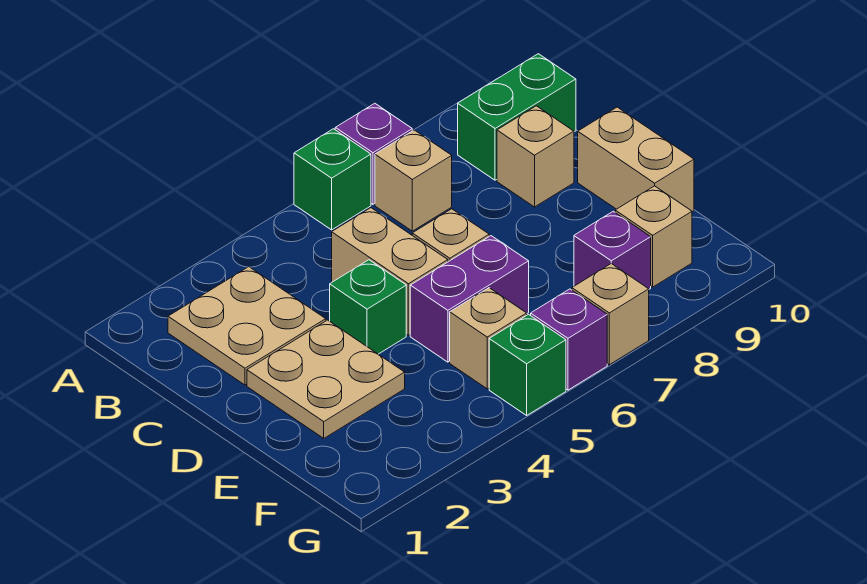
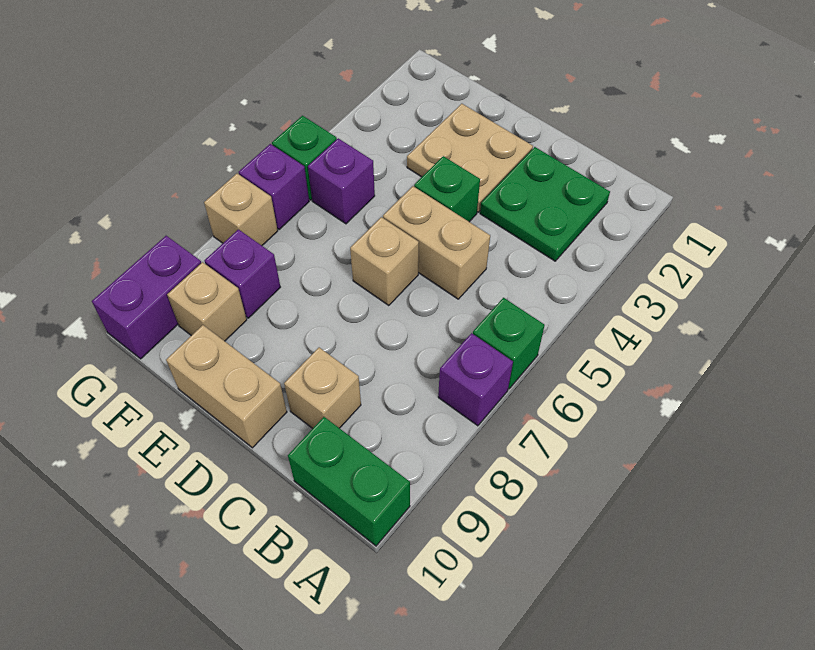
tan plate B2:C3 level 1 -> green plate B2:C3 level 1
tan brick B7 level 1 -> none
green brick B9:B10 level 1 -> green brick A10:B10 level 1
purple brick E5:E6 level 1 -> purple brick G9:G10 level 1
tan brick F5 level 1 -> purple brick F5 level 1

